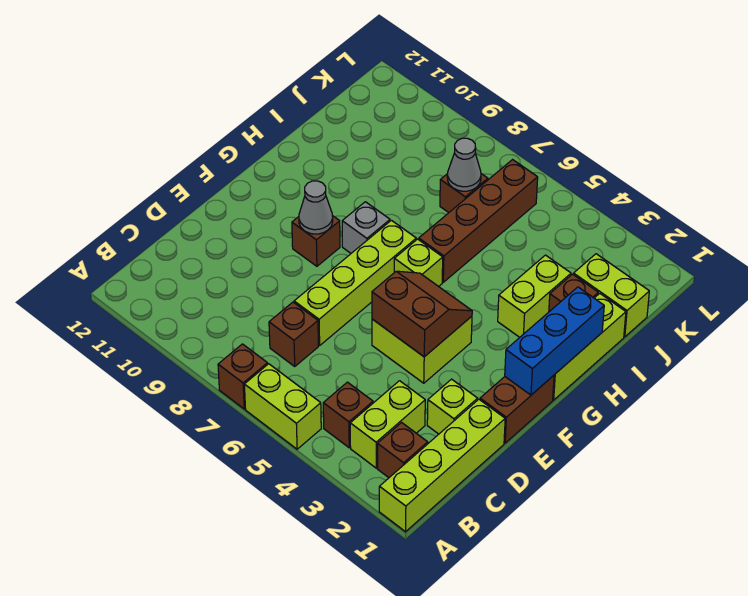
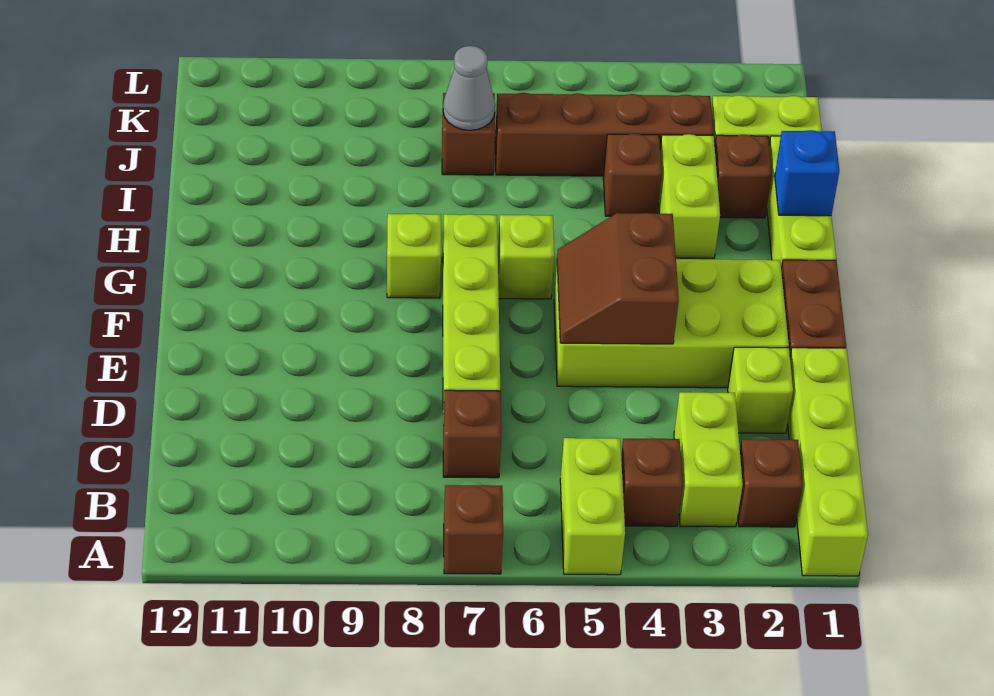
lime brick A5:A6 level 1 -> lime brick A5:B5 level 1
lime brick E4:F5 level 1 -> lime brick E2:F5 level 1
brown slope E4:F5 level 2 top E -> brown slope E4:F5 level 2 top 4
blue brick F1:H1 level 2 -> blue brick H1 level 2
brown brick F9 level 1 -> brown brick I4 level 1
grey cone F9 level 2 -> none
grey brick G8 level 1 -> lime brick G8 level 1
brown brick H6:K6 level 1 -> brown brick J3:J6 level 1

